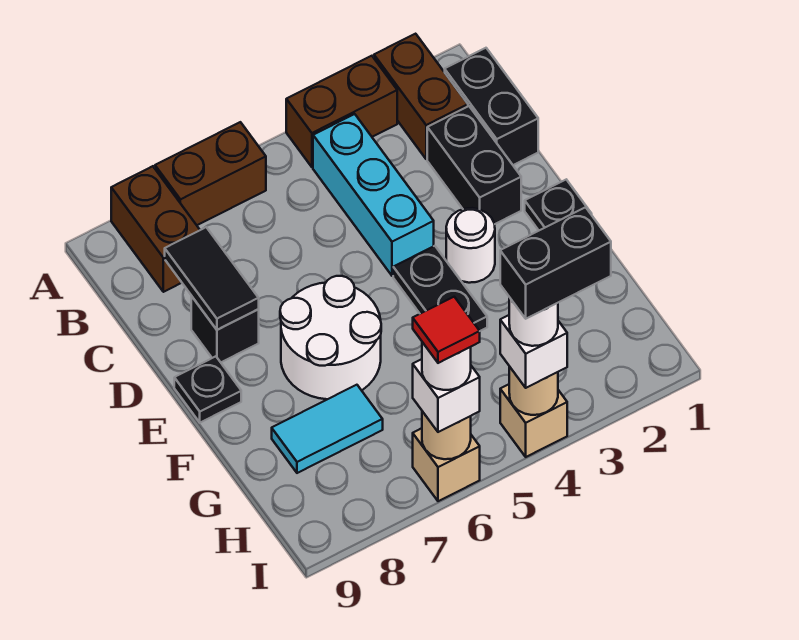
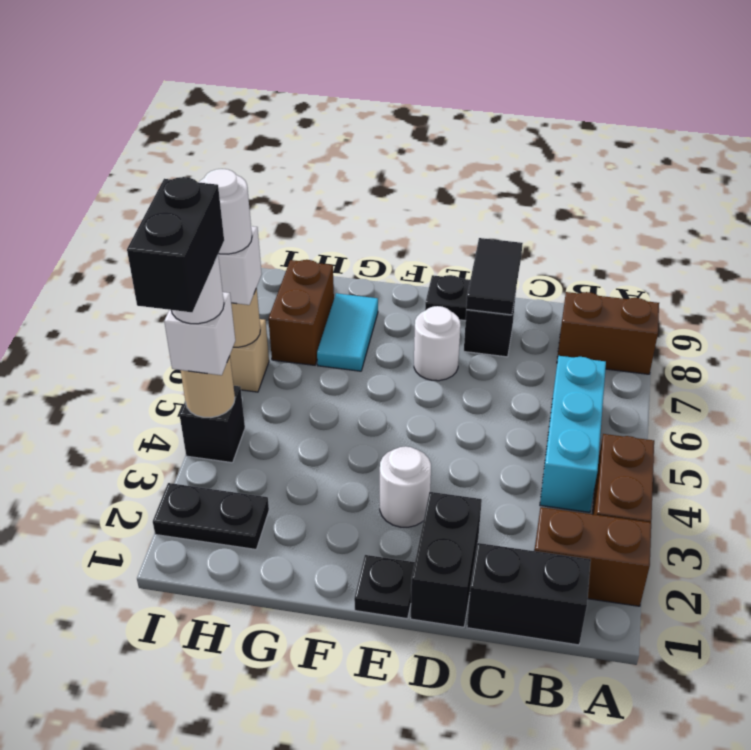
brown brick A6:A7 level 1 -> brown brick H7:H8 level 1
cyan brick B4:D4 level 1 -> cyan brick B4:B6 level 1
black brick C2:D2 level 1 -> black brick D1:D2 level 1
black tile C8:D8 level 2 -> black tile D8:D9 level 2
black plate E4:F4 level 1 -> black plate H2:I2 level 1
white round brick E6:F7 level 1 -> white round brick E7 level 1
tan brick I4 level 1 -> black brick I4 level 1
red tile I6 level 5 -> none

